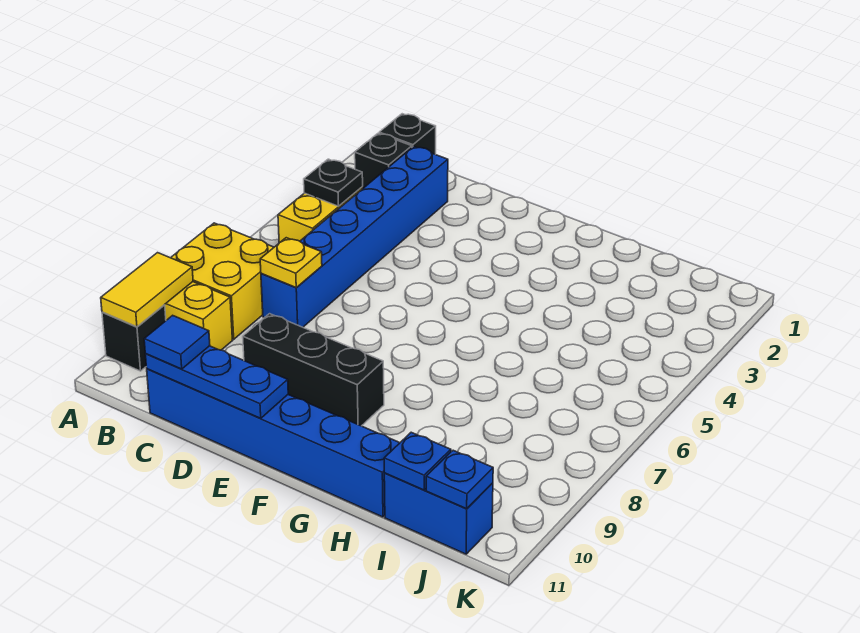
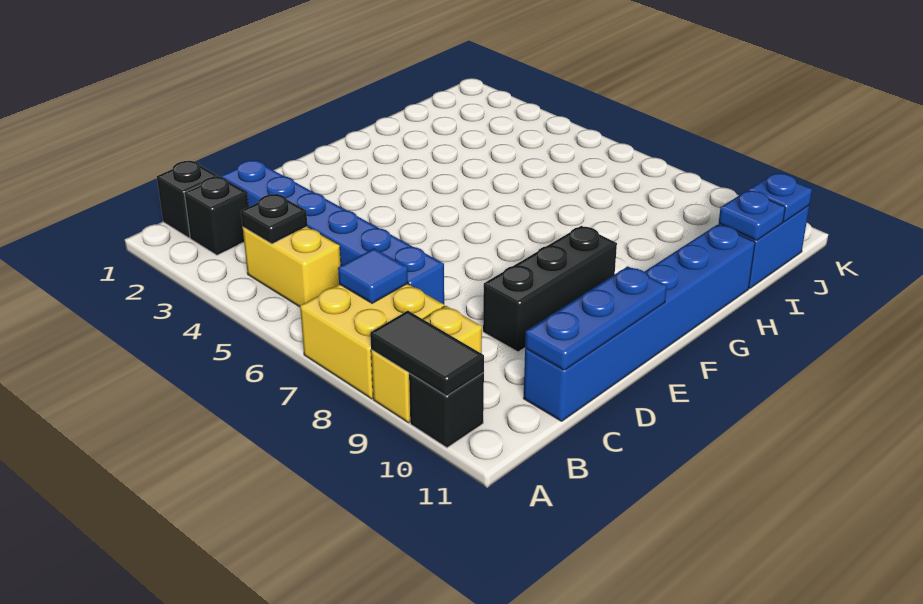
yellow tile A9:A10 level 2 -> black tile A9:A10 level 2
yellow plate C7 level 2 -> none
blue tile C11 level 3 -> blue tile B7 level 2

